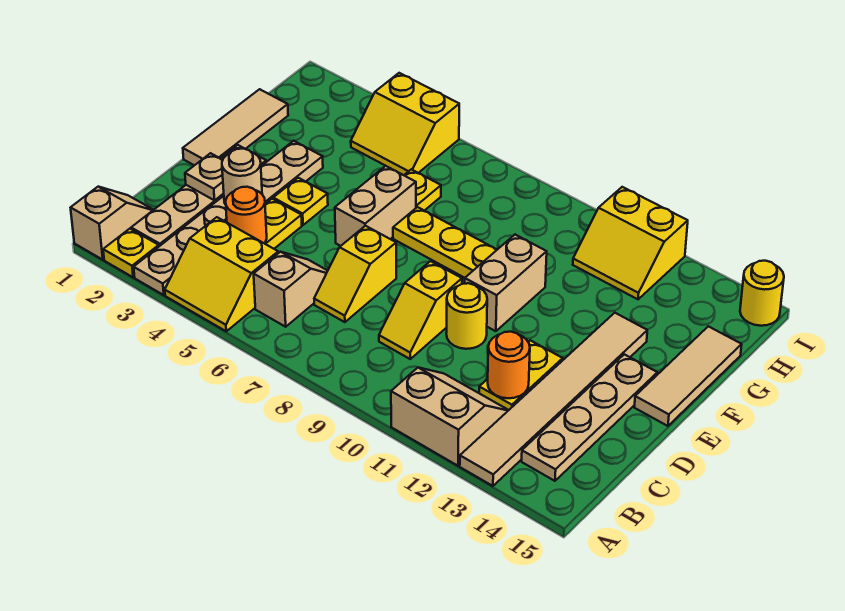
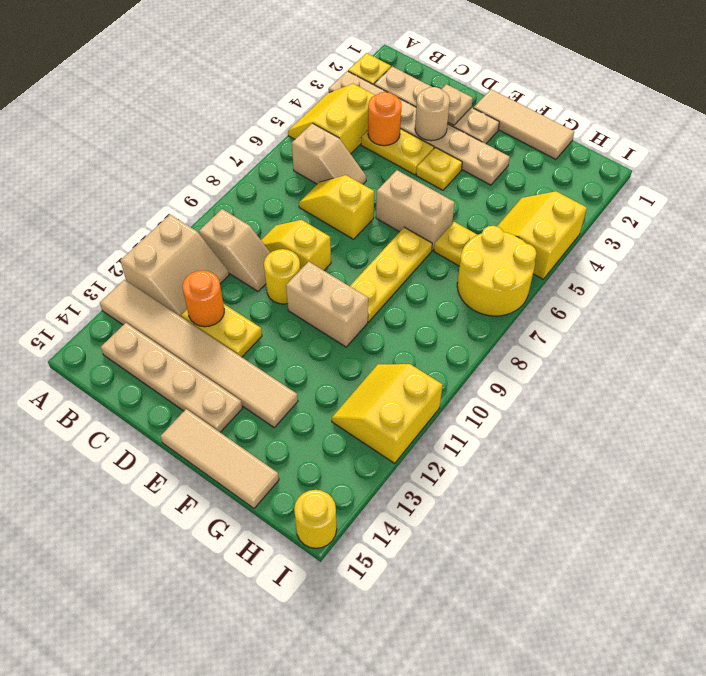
tan slope A1:B1 level 1 top A -> tan slope B10:C10 level 1 top B
none -> yellow round brick H6:I7 level 1

